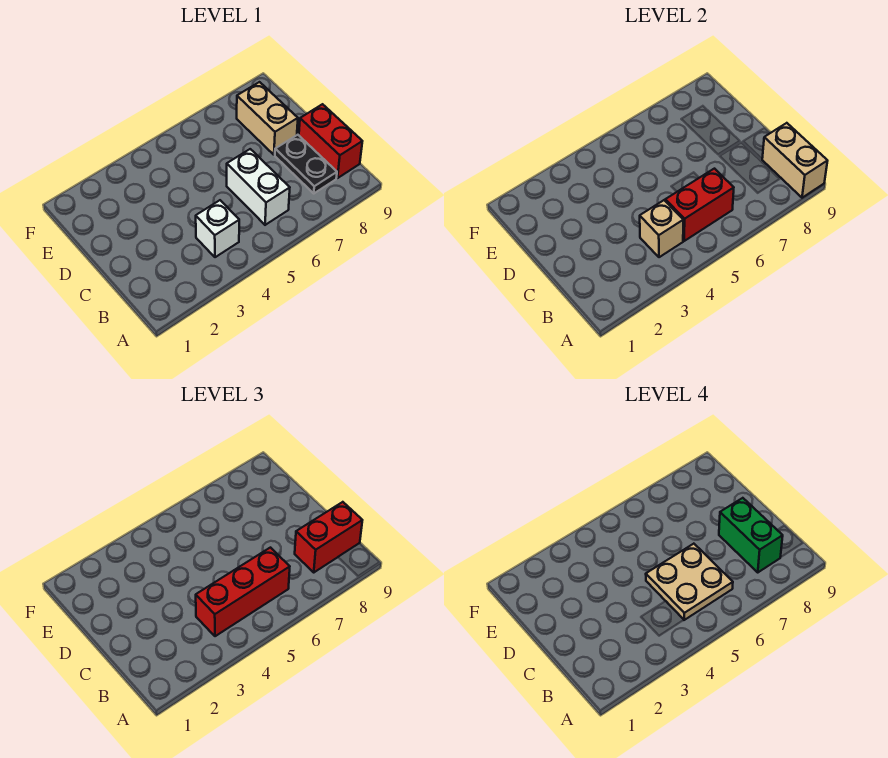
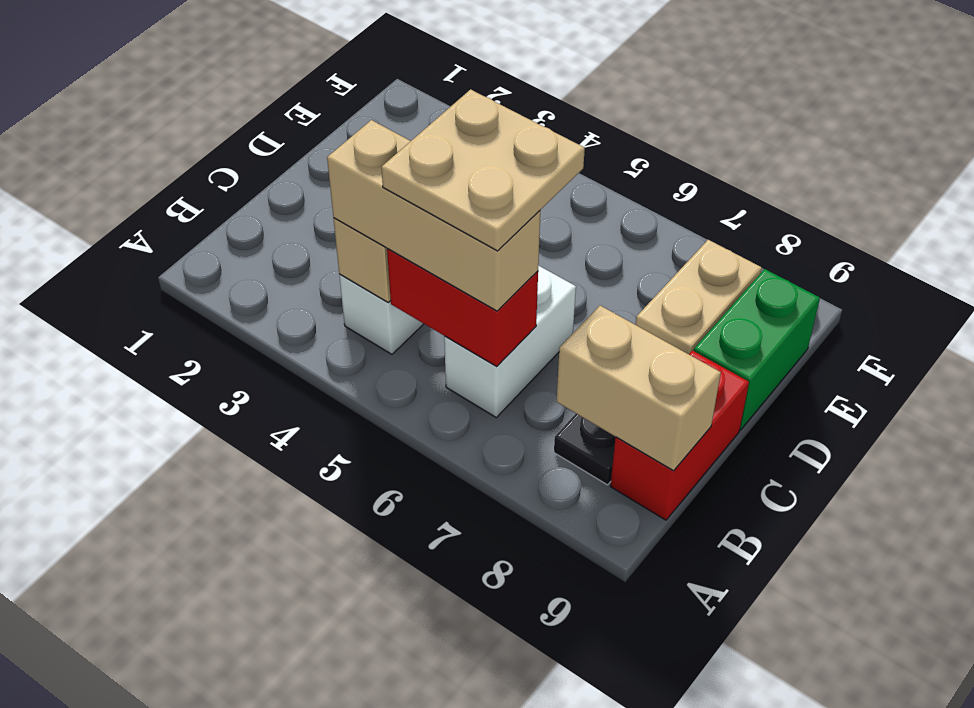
tan brick A9:B9 level 2 -> tan brick B8:B9 level 2
red brick B4:B6 level 3 -> tan brick B4:B6 level 3
red brick B8:B9 level 3 -> none
green brick B8:C8 level 4 -> green brick D9:E9 level 1

